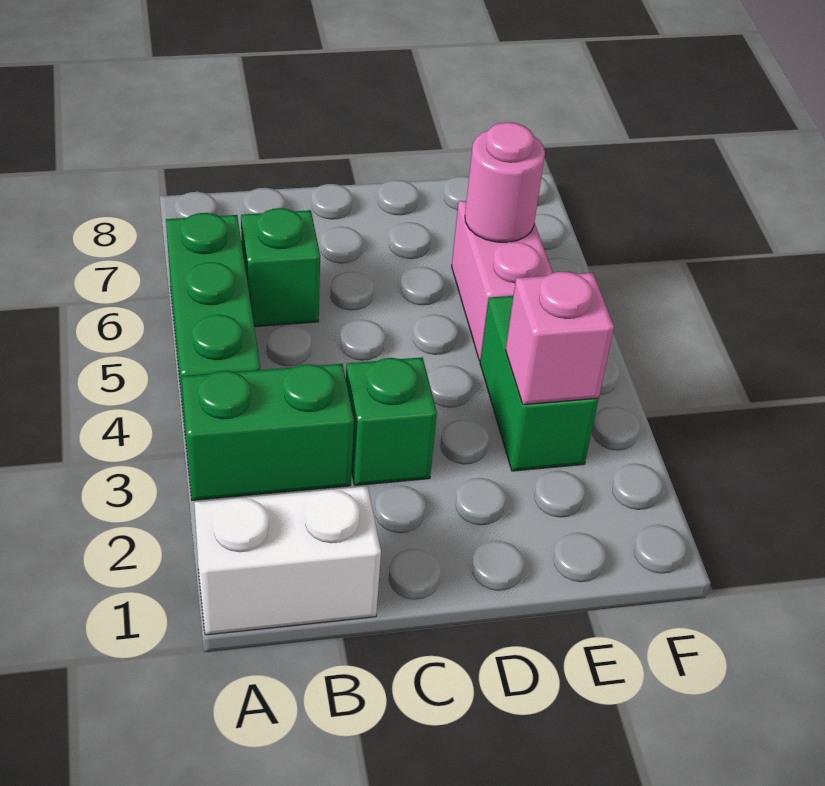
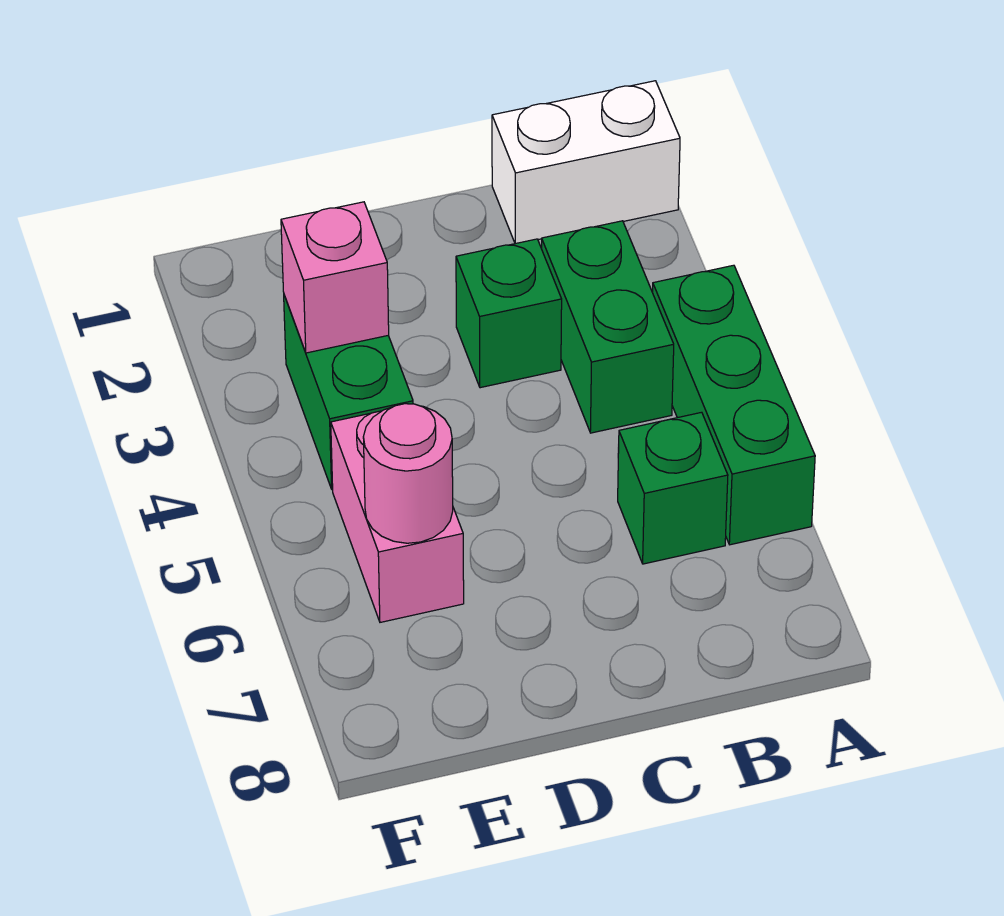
green brick A3:B3 level 1 -> green brick B3:B4 level 1

